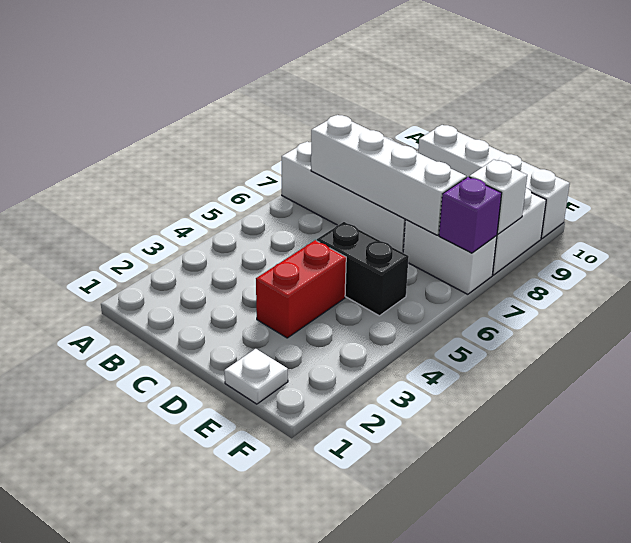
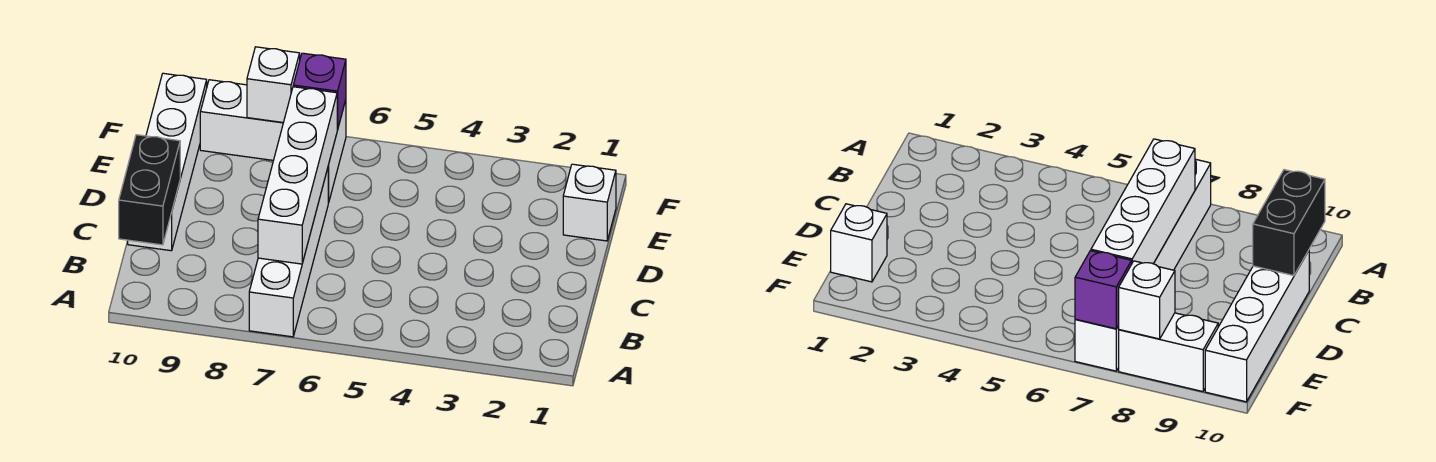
red brick D3:D4 level 1 -> none
black brick D5:E5 level 1 -> black brick B10:C10 level 2
white plate E1 level 1 -> white brick E1 level 1

